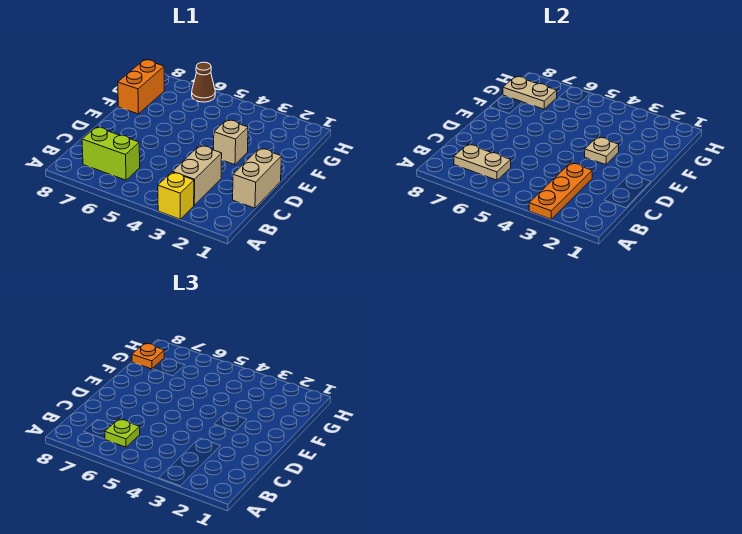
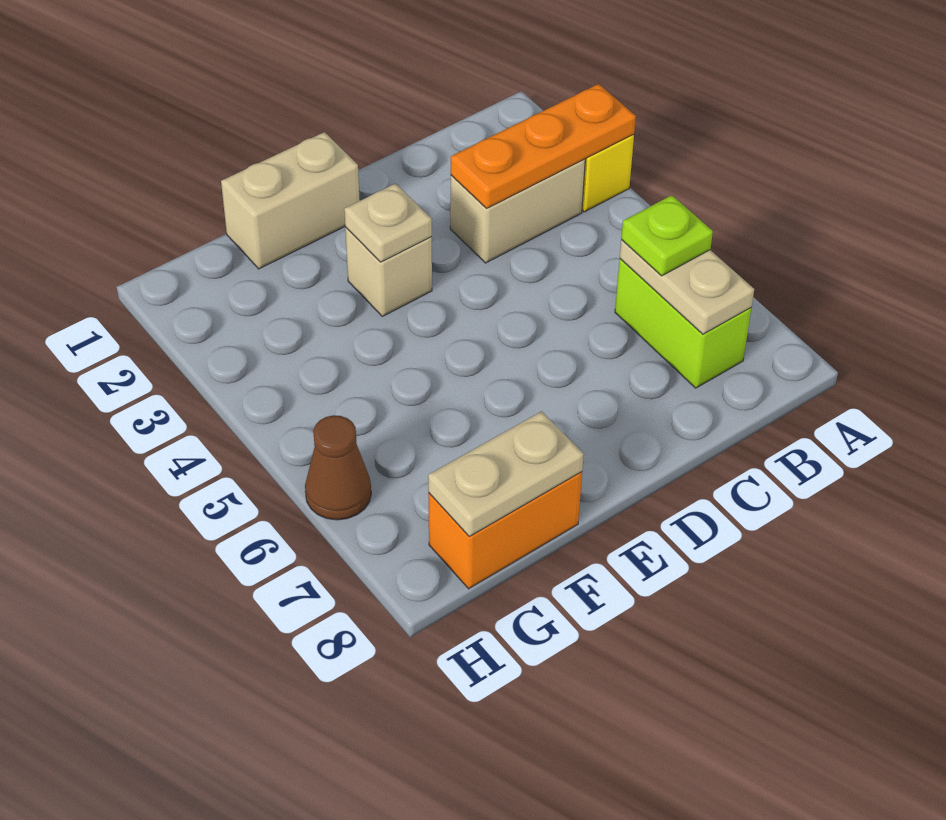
tan brick C1:D1 level 1 -> tan brick E1:F1 level 1
tan plate G7:G8 level 2 -> tan plate F8:G8 level 2
orange plate G8 level 3 -> none

